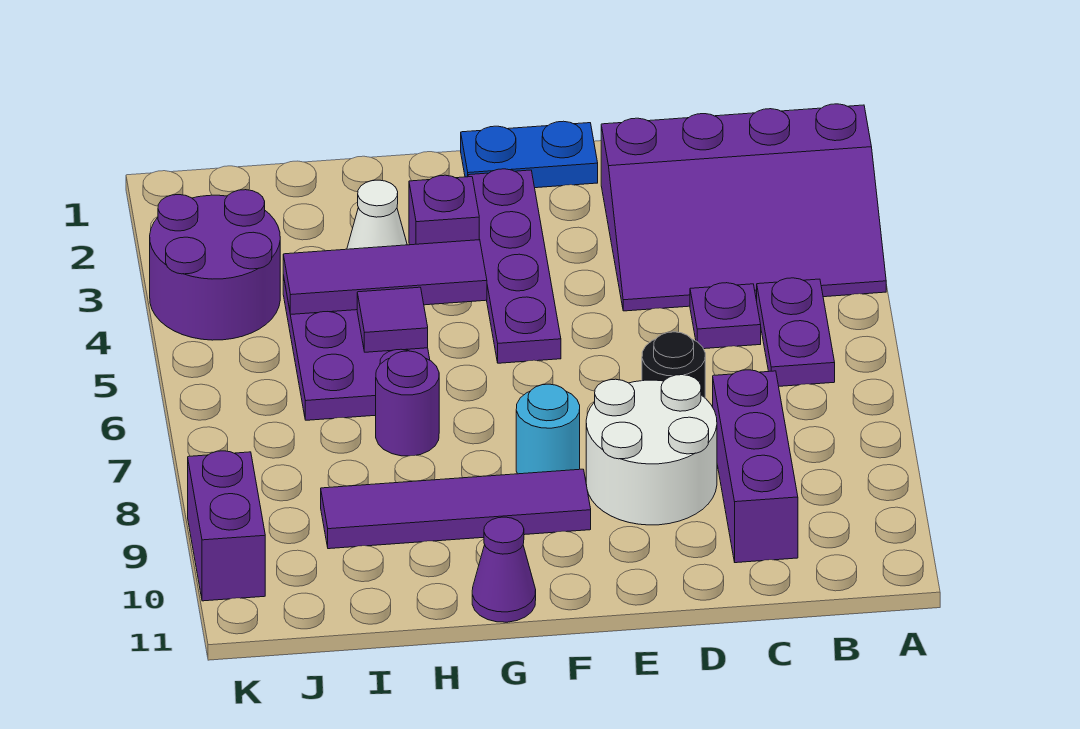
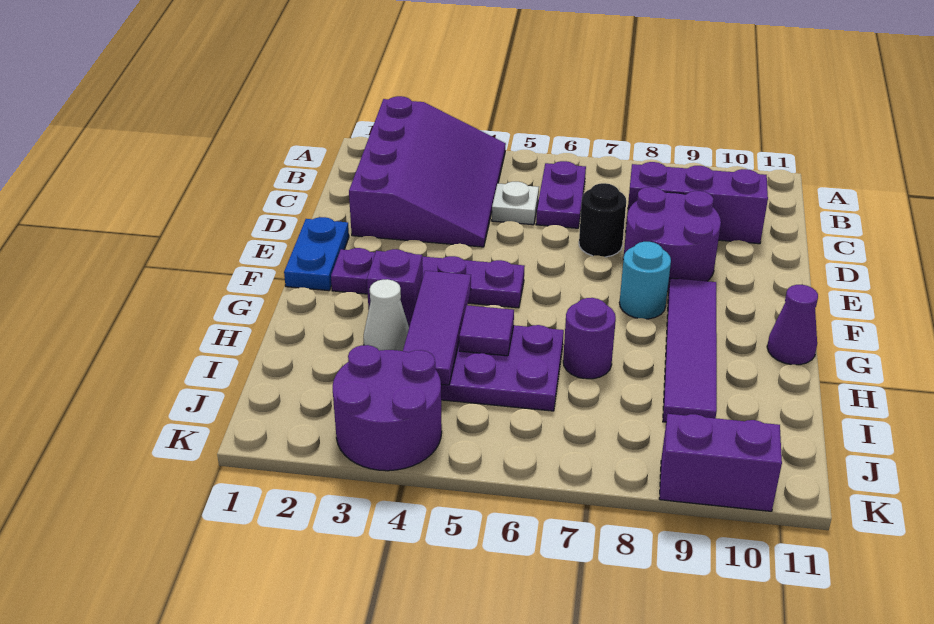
purple plate B5:B6 level 1 -> purple plate B6:C6 level 1
purple plate C5 level 1 -> white plate C5 level 1
white round brick D8:E9 level 1 -> purple round brick D8:E9 level 1

